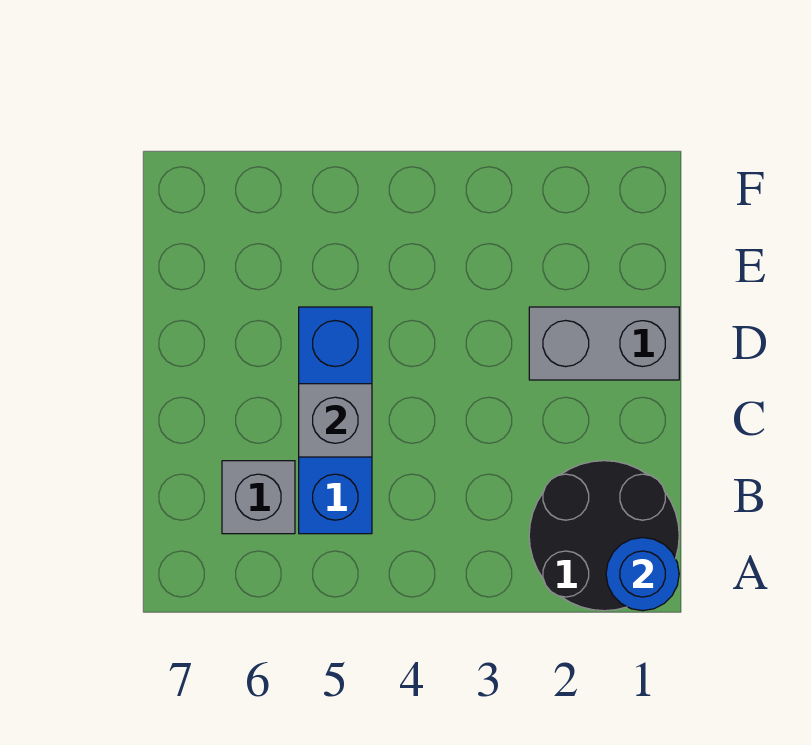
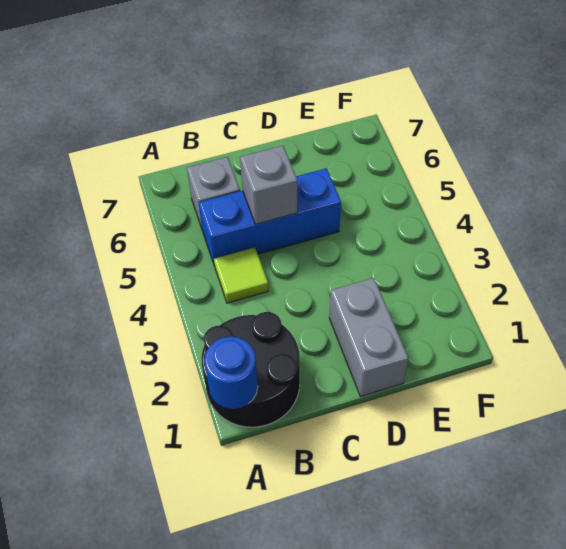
none -> lime tile B4 level 1

